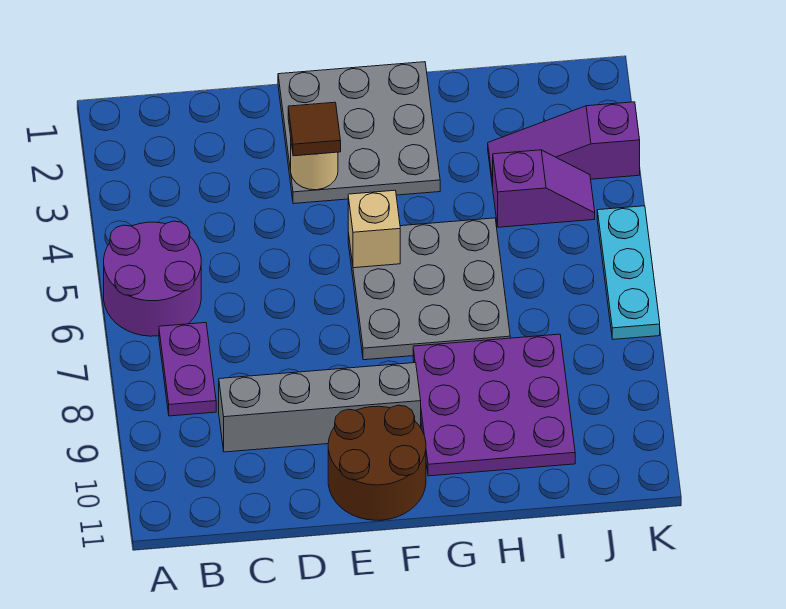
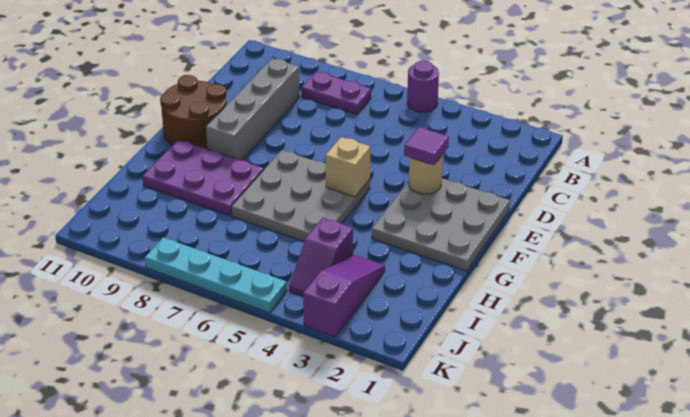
purple round brick A5:B6 level 1 -> purple round brick A5 level 1
brown tile E3 level 3 -> purple tile E3 level 3
purple plate G8:I10 level 1 -> purple plate G8:H10 level 1
cyan plate K5:K7 level 1 -> cyan plate K5:K8 level 1

